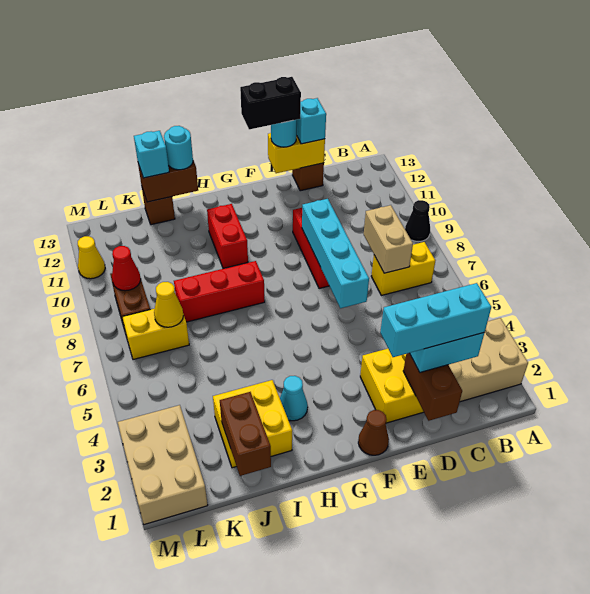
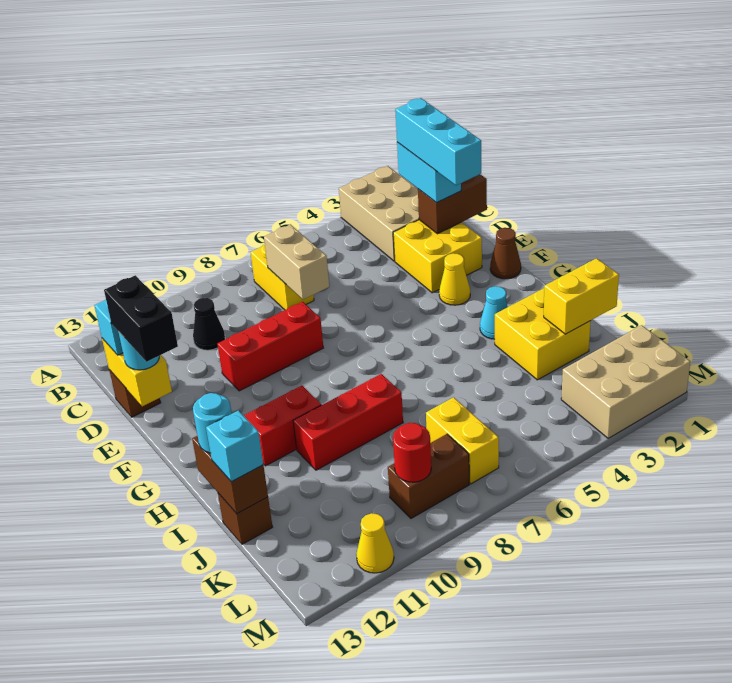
black cone A9 level 1 -> black cone C10 level 1
tan brick C7:C8 level 2 -> tan brick C7:D7 level 2
cyan brick E6:E9 level 2 -> none
red brick H8:J8 level 1 -> red brick I8:I10 level 1
brown brick J1:J2 level 2 -> yellow brick J1:J2 level 2
yellow cone K7 level 2 -> yellow cone F3 level 1
red cone L9 level 2 -> red round brick L9 level 2

